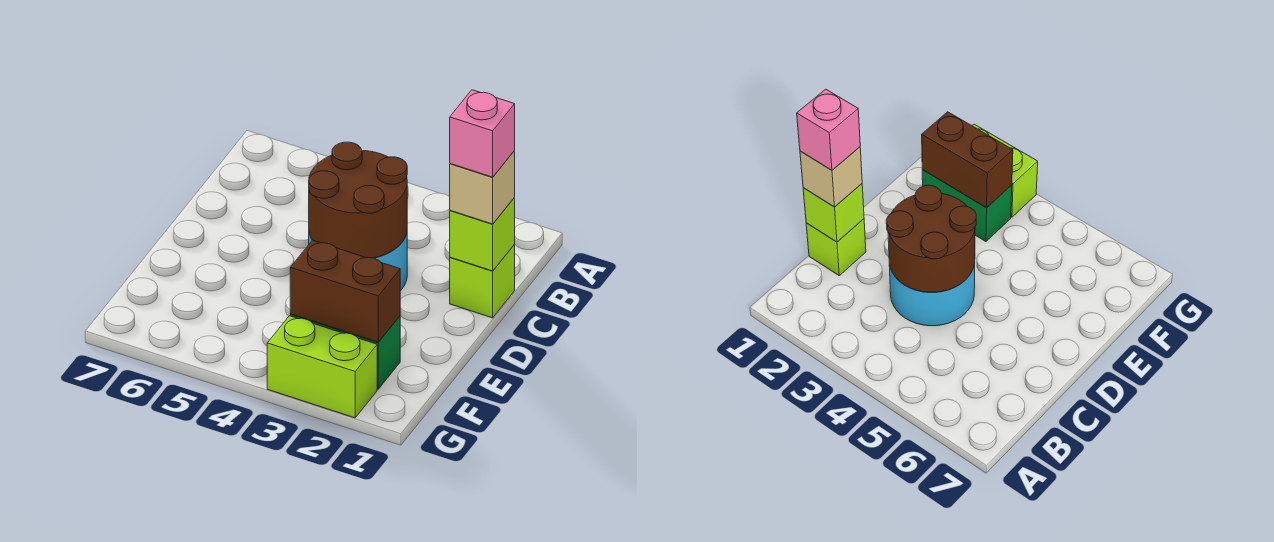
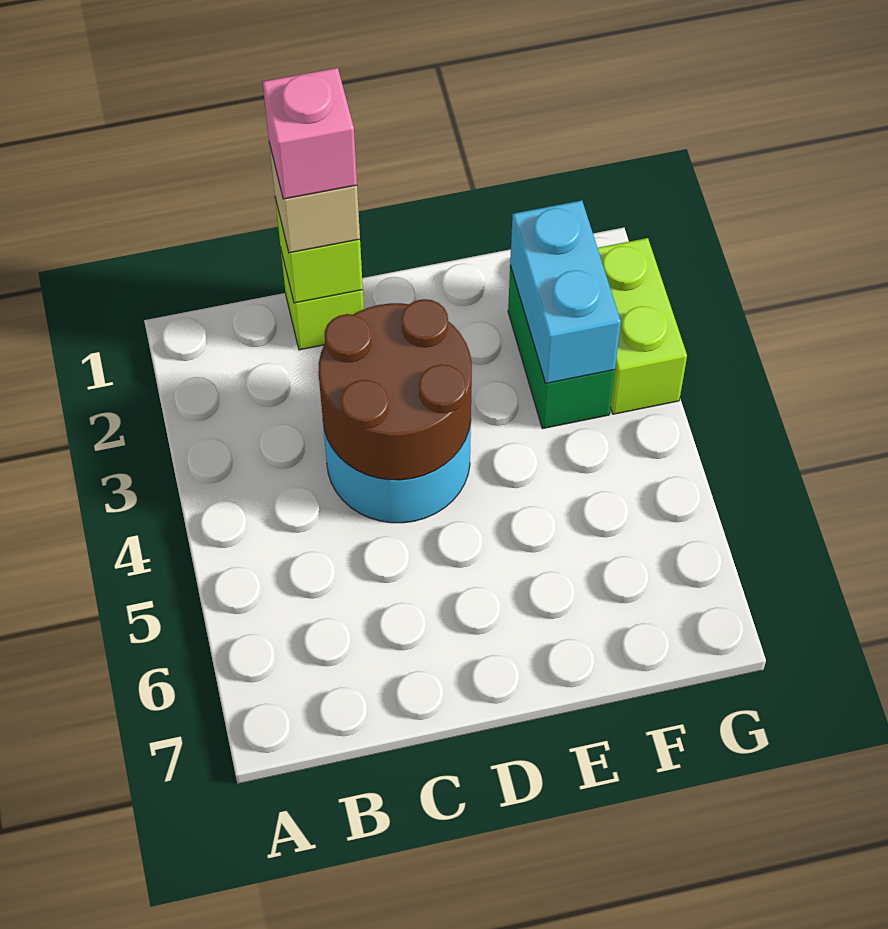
brown brick F2:F3 level 2 -> cyan brick F2:F3 level 2

